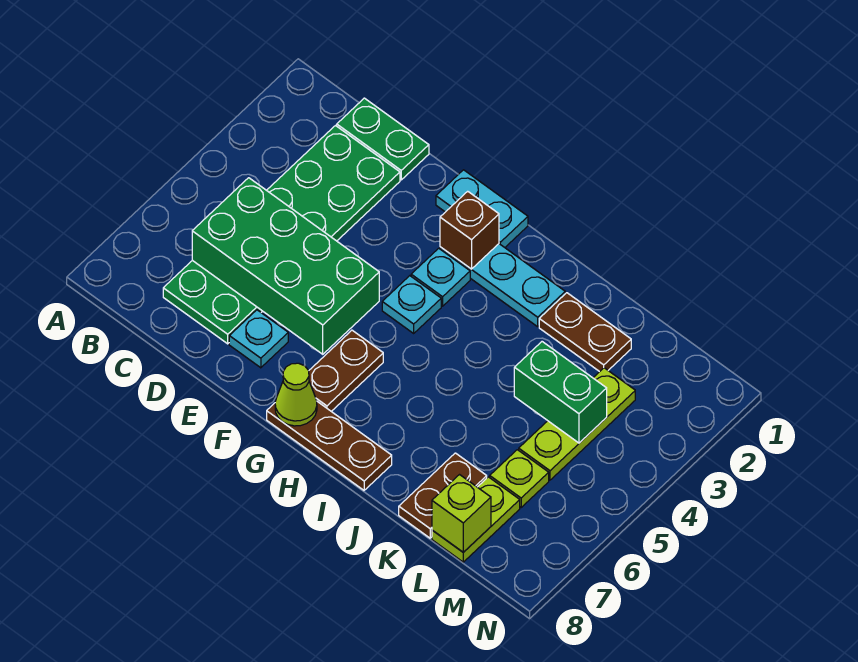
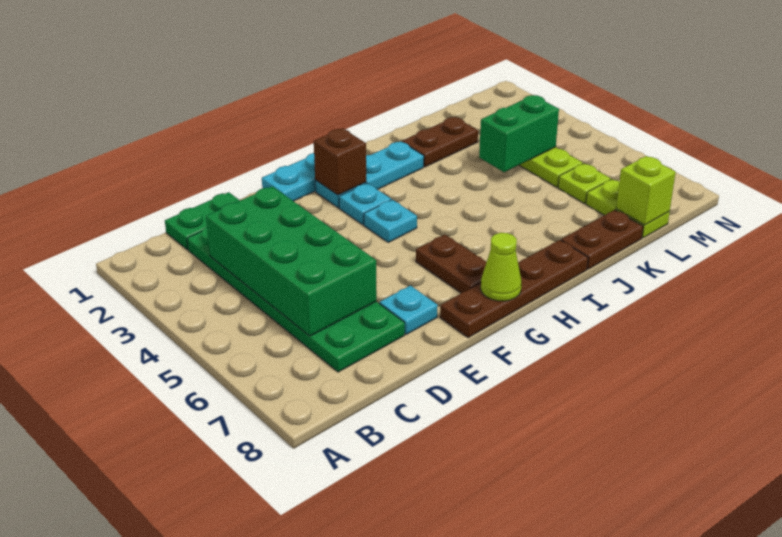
green brick C5:F6 level 2 -> green brick C3:D6 level 2
brown plate G8:I8 level 1 -> brown plate F8:I8 level 1
brown plate K7:K8 level 1 -> brown plate J8:K8 level 1

